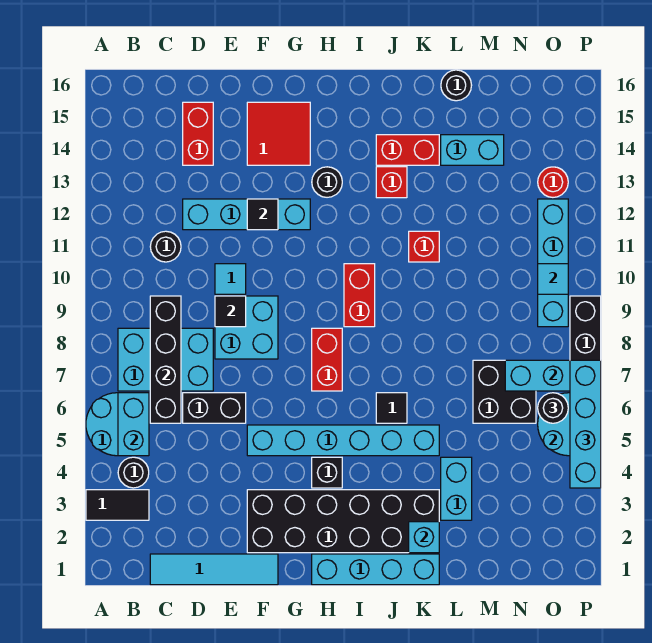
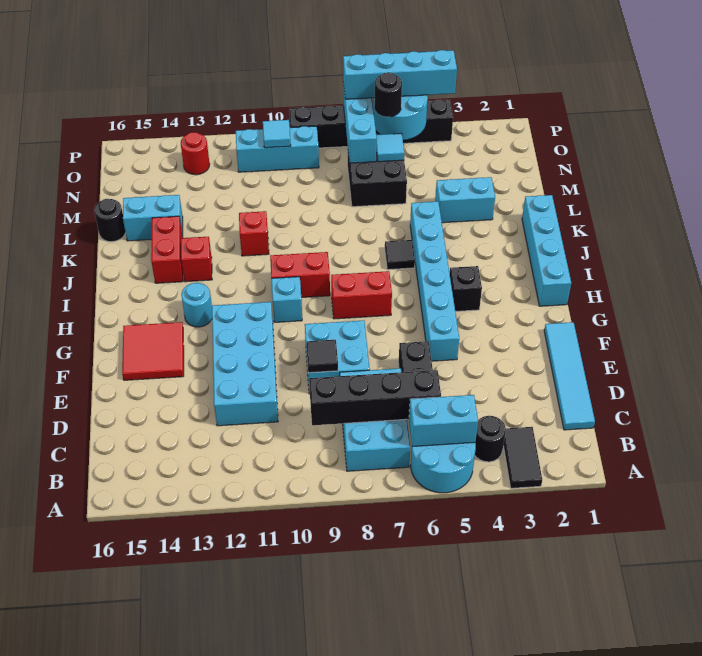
black round brick C11 level 1 -> none
cyan brick D12:G12 level 1 -> cyan brick D11:G12 level 1
red brick D14:D15 level 1 -> none
cyan tile E10 level 1 -> cyan tile N6 level 2
black brick F2:K3 level 1 -> none
black tile F12 level 2 -> none
black round brick H13 level 1 -> cyan round brick H13 level 1
cyan brick K2 level 2 -> cyan brick H10 level 1
cyan brick L14:M14 level 1 -> cyan brick L14:L15 level 1
cyan brick O9:O12 level 1 -> cyan brick O9:O11 level 1

